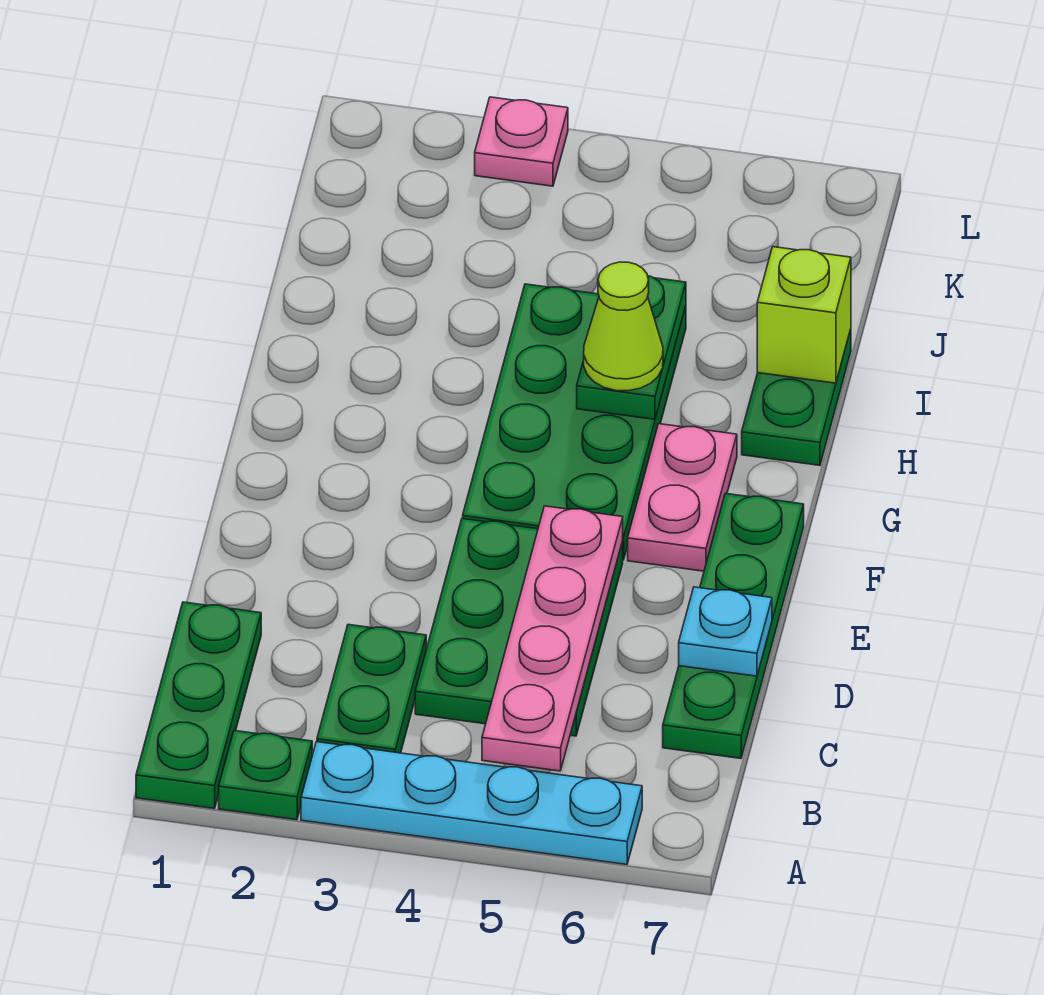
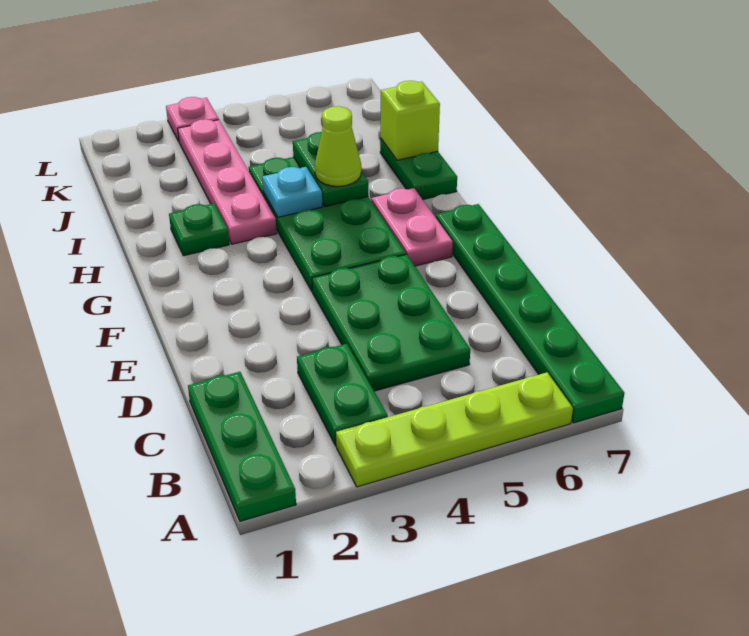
green plate A2 level 1 -> green plate H2 level 1
cyan plate A3:A6 level 1 -> lime plate A3:A6 level 1
pink plate B5:E5 level 2 -> pink plate H3:K3 level 1
green plate C7:F7 level 1 -> green plate A7:F7 level 1
cyan plate D7 level 2 -> cyan plate H4 level 2

